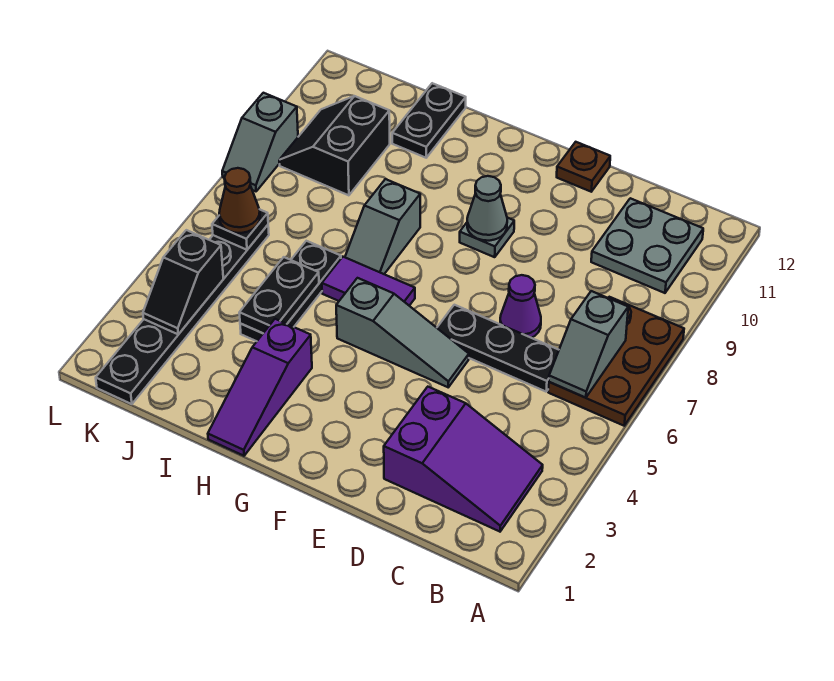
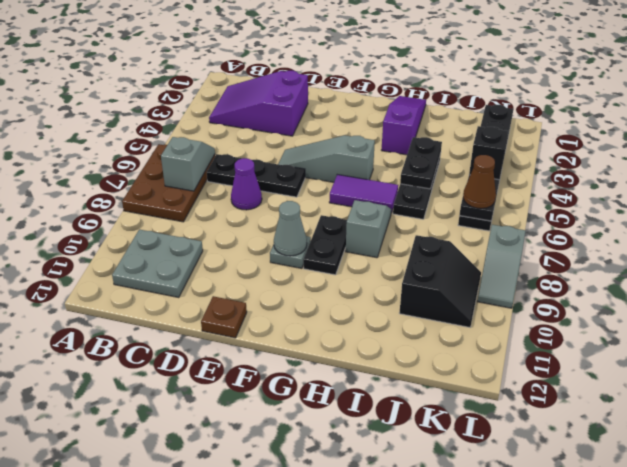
black plate I11:I12 level 1 -> black plate G8:G9 level 1
grey slope L8:L9 level 1 top 9 -> grey slope L8:L9 level 1 top 8

